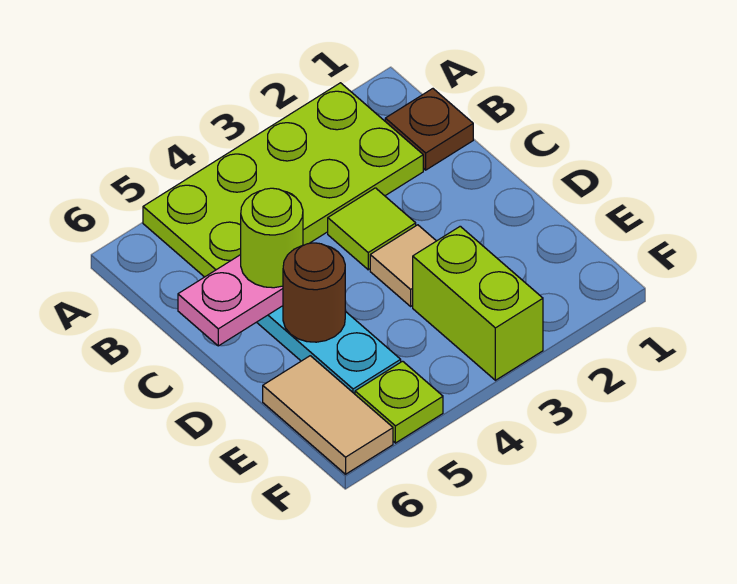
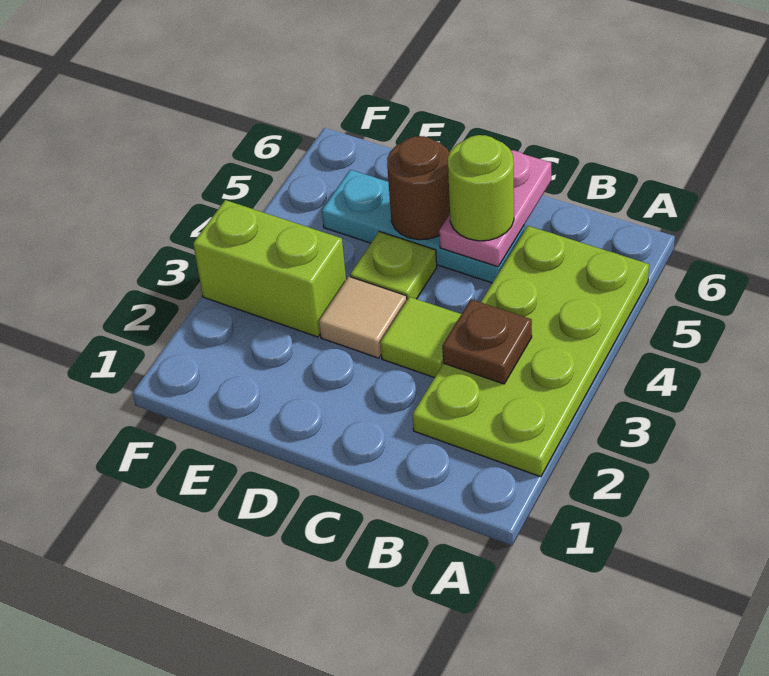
brown plate B1 level 1 -> brown plate B3 level 2
tan tile E6:F6 level 1 -> none
lime plate F5 level 1 -> lime plate D4 level 1

